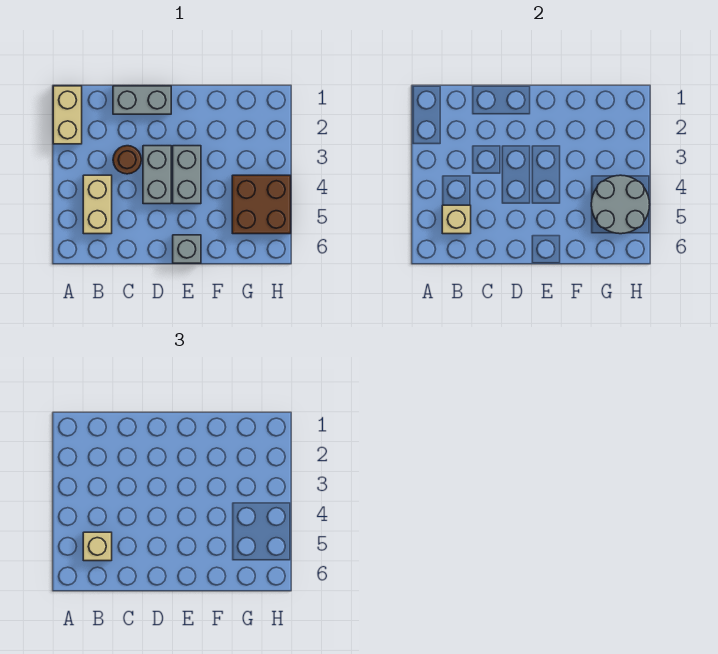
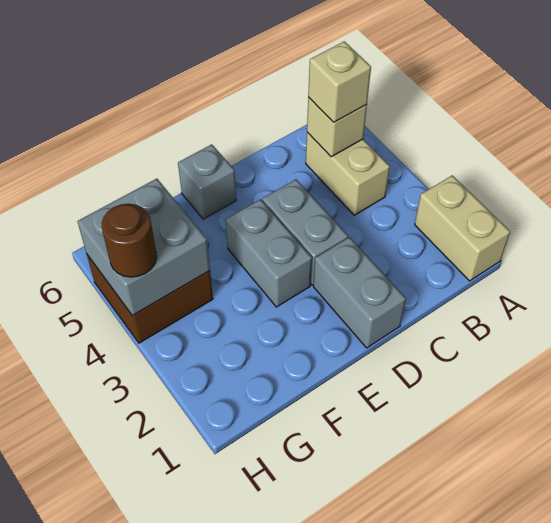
grey brick C1:D1 level 1 -> grey brick D1:D2 level 1
brown round brick C3 level 1 -> brown round brick H4 level 3
grey round brick G4:H5 level 2 -> grey brick G4:H5 level 2

